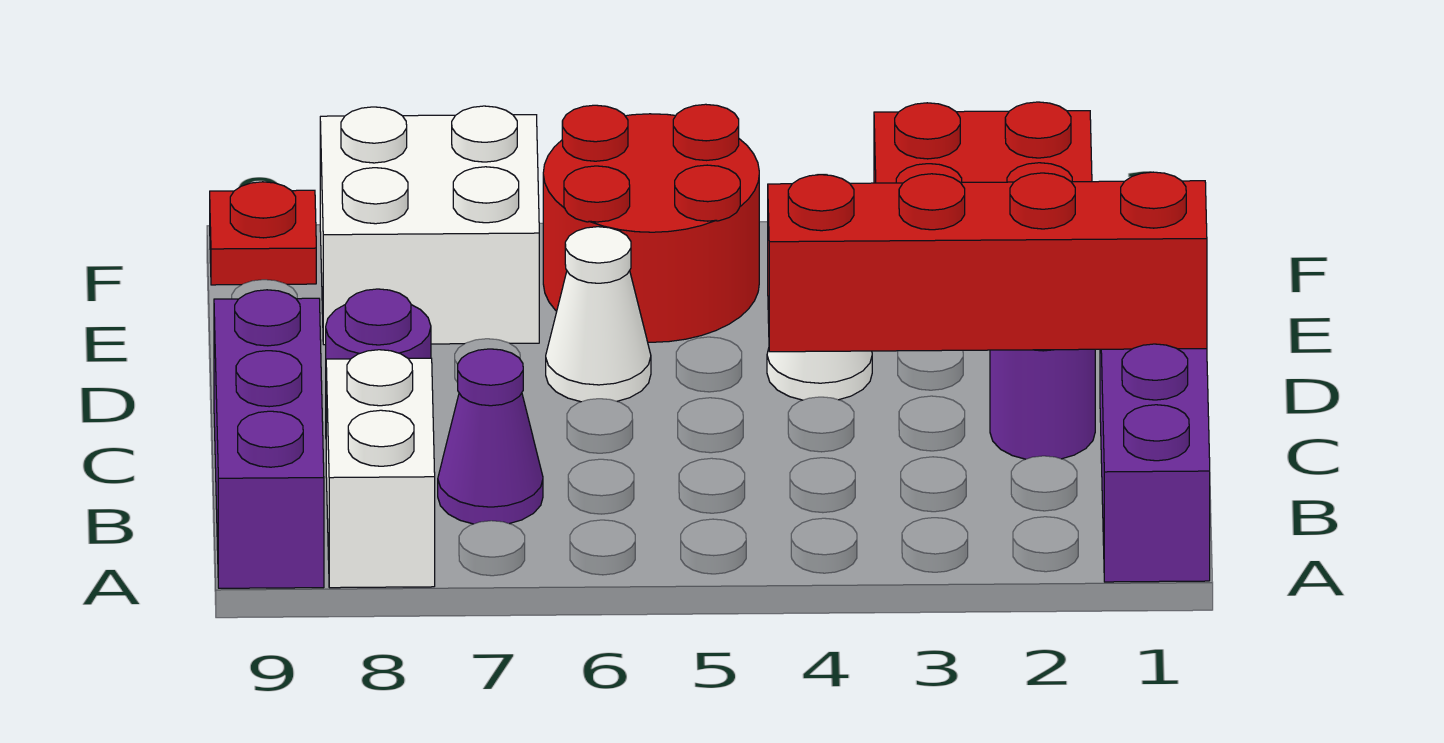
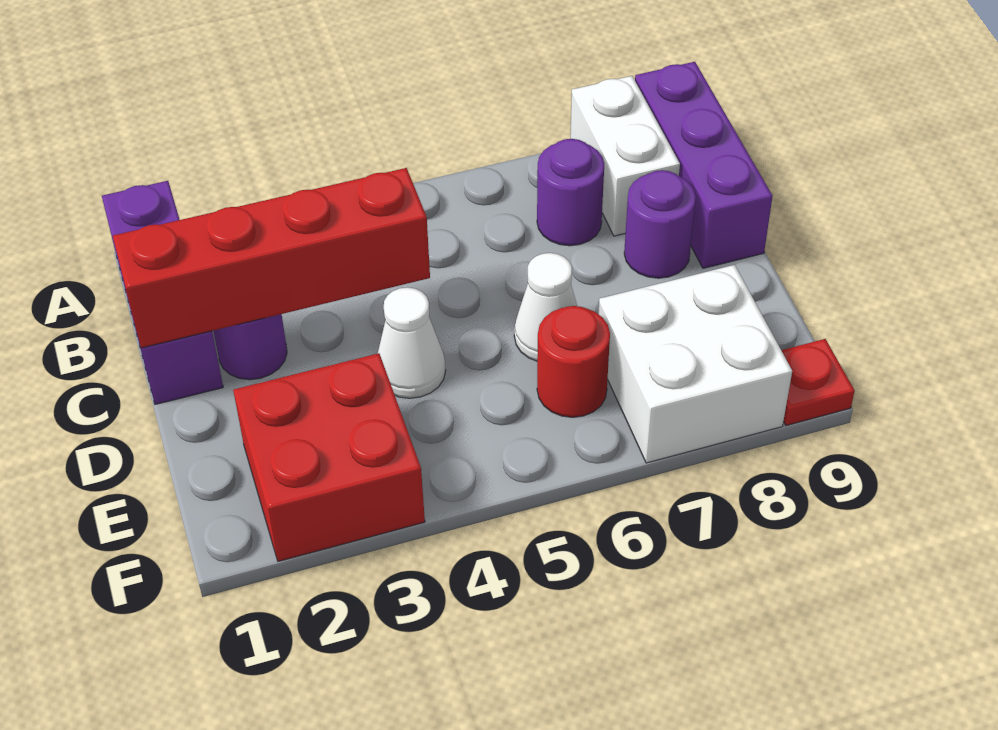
purple cone B7 level 1 -> purple round brick B7 level 1
red round brick E5:F6 level 1 -> red round brick E6 level 1

